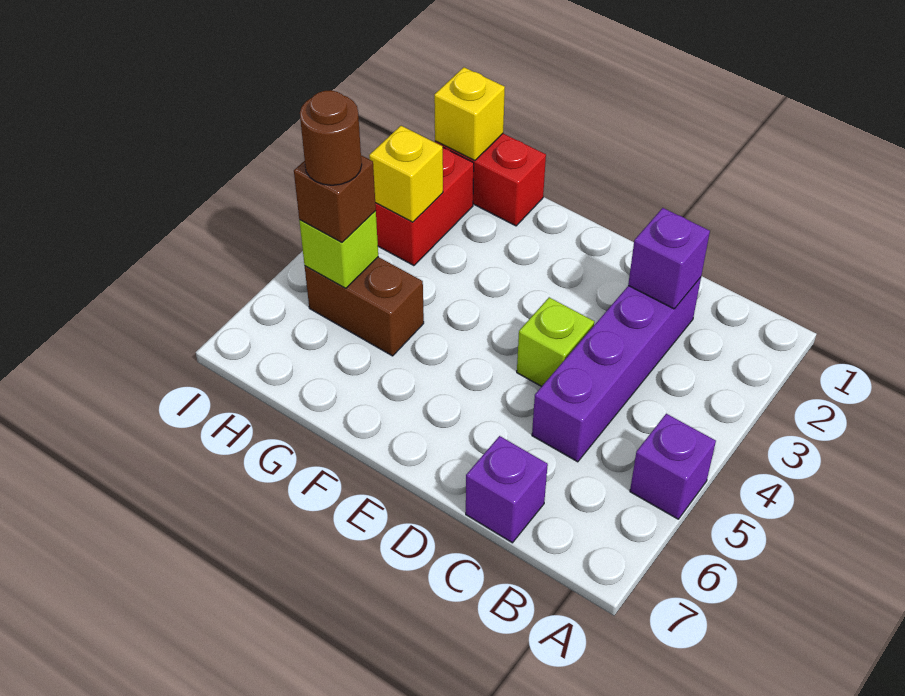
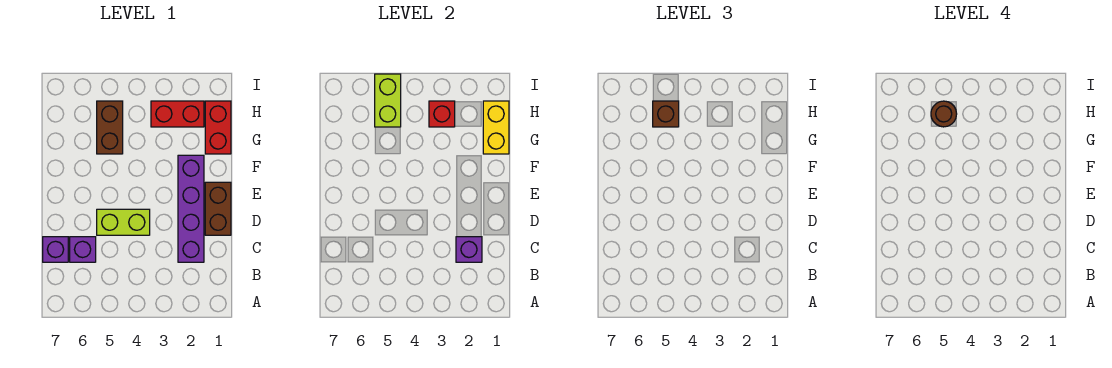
purple brick A5 level 1 -> purple brick C6 level 1
purple brick C2:C5 level 1 -> purple brick C2:F2 level 1
none -> brown brick D1:E1 level 1
lime brick D4 level 1 -> lime brick D4:D5 level 1
yellow brick H1 level 2 -> yellow brick G1:H1 level 2
yellow brick H3 level 2 -> red brick H3 level 2
lime brick H5 level 2 -> lime brick H5:I5 level 2

